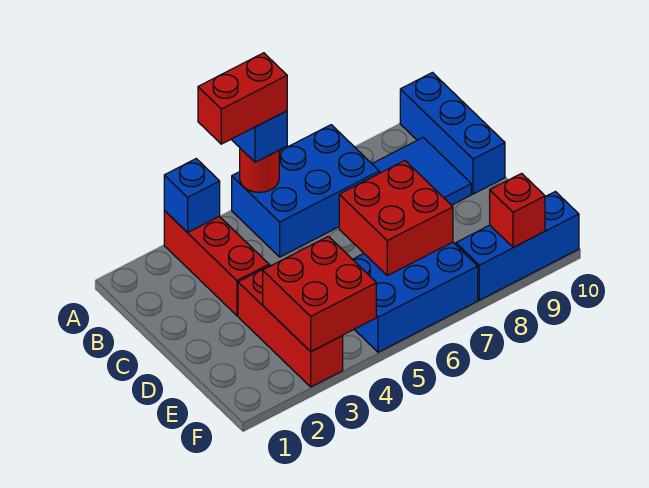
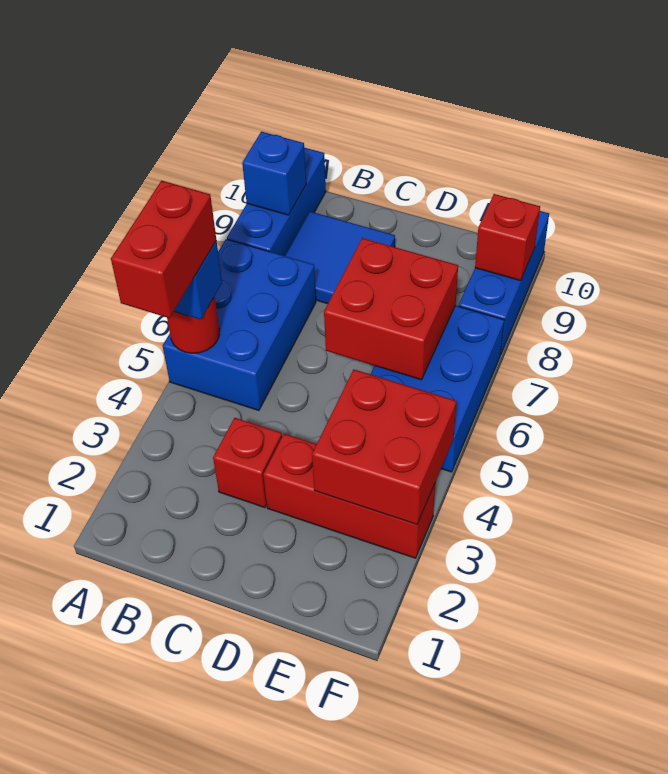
red brick A3:C3 level 1 -> red brick C3 level 1
blue brick A3 level 2 -> blue brick A9 level 2
blue brick A10:C10 level 1 -> blue brick A8:A10 level 1

